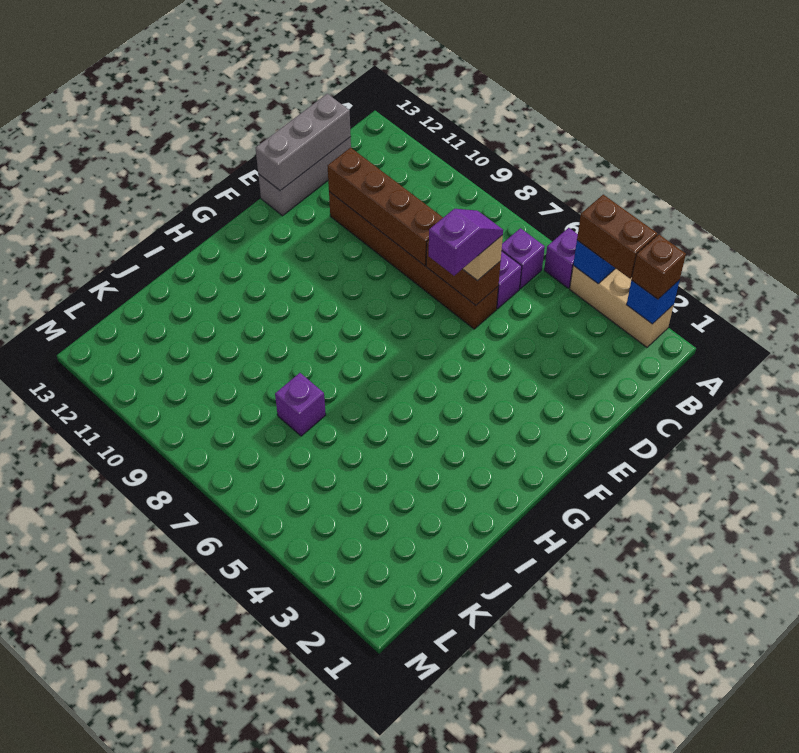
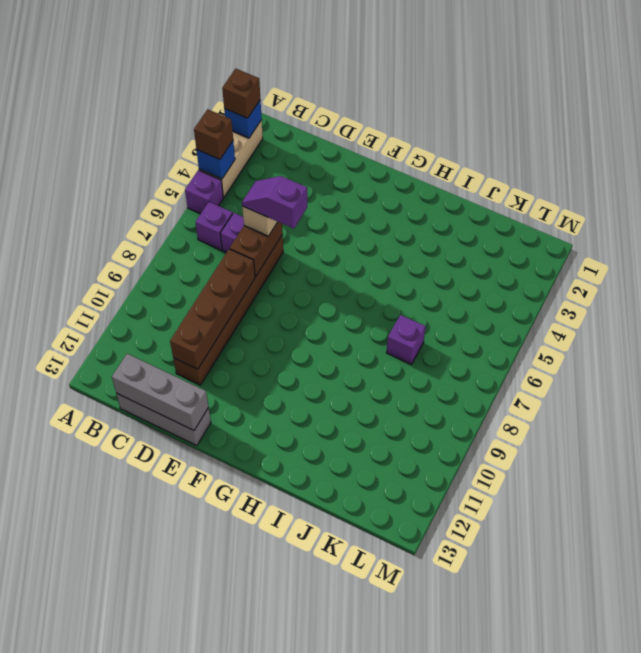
brown brick A3:A4 level 3 -> brown brick A4 level 3

